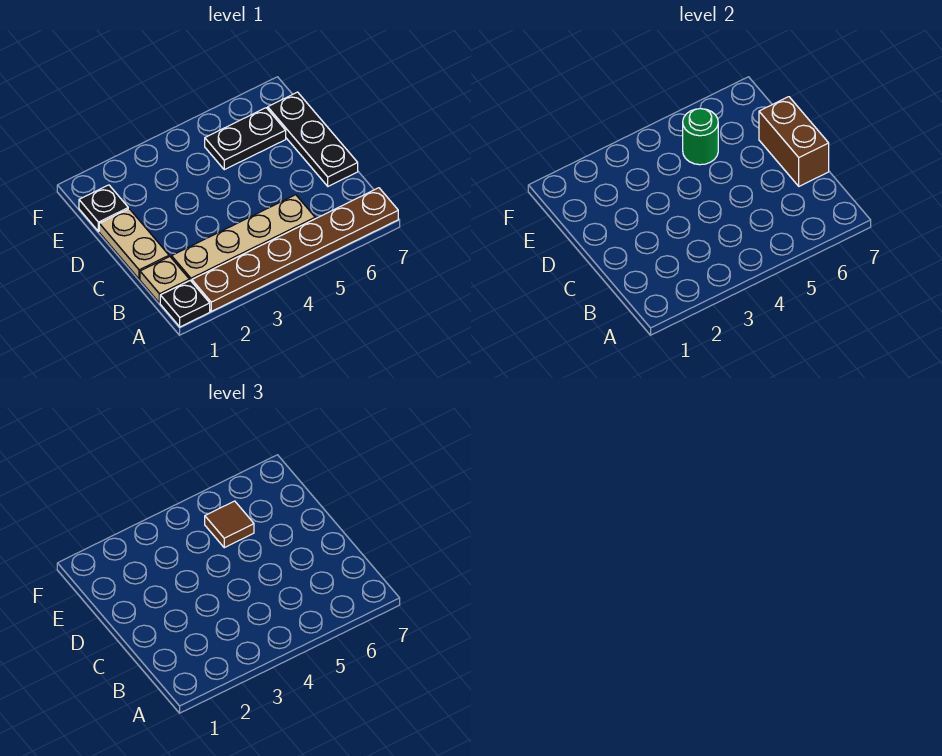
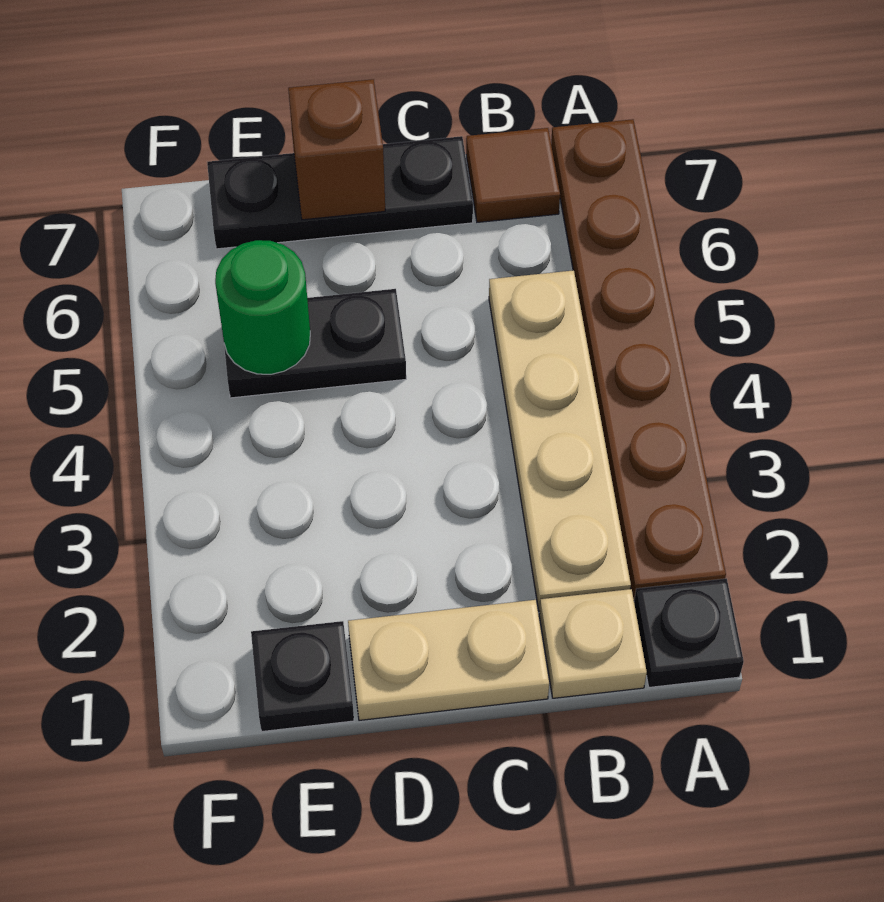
brown brick C7:D7 level 2 -> brown brick D7 level 2
black plate E5:E6 level 1 -> black plate D5:E5 level 1
brown tile E5 level 3 -> brown tile B7 level 1

